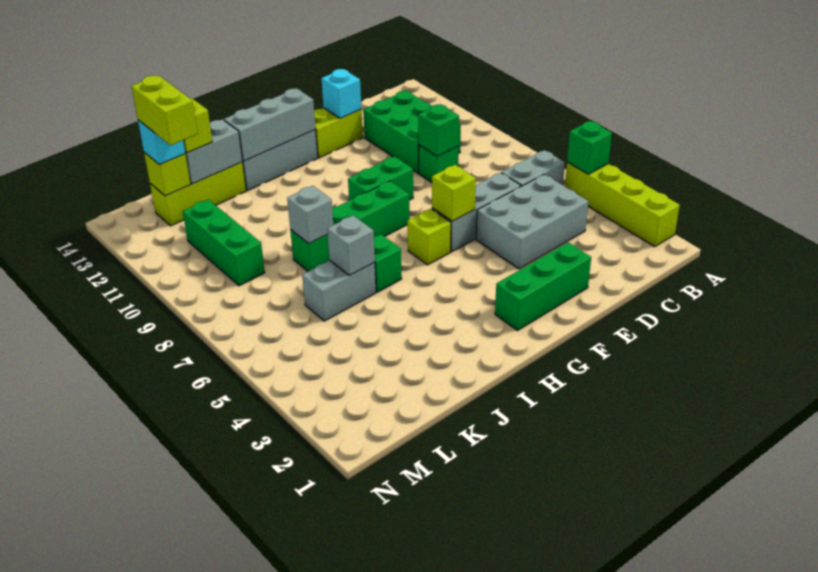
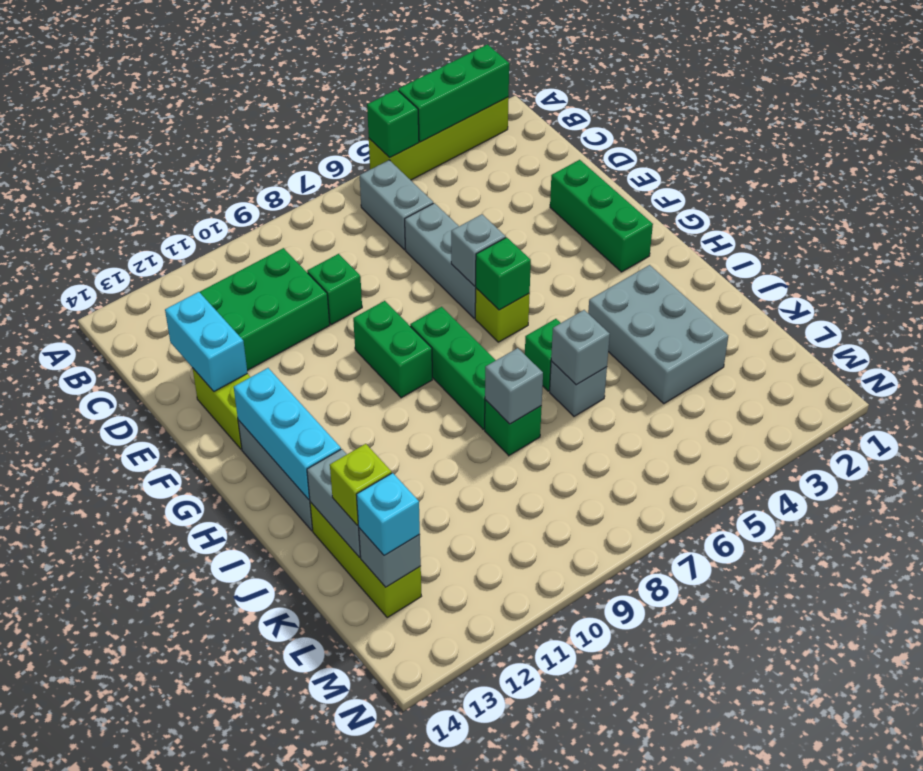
grey brick C4:E5 level 1 -> grey brick I3:K4 level 1
green brick D9 level 2 -> green brick G6 level 2
cyan brick E13 level 2 -> cyan brick D13:E13 level 2
lime brick F6 level 2 -> grey brick F6 level 2
grey brick G13:I13 level 2 -> cyan brick G13:I13 level 2
grey brick J6:K6 level 1 -> grey brick J6 level 1
green brick L9:L11 level 1 -> green brick A2:A4 level 2
lime brick L12:L13 level 4 -> none
lime brick L13 level 2 -> grey brick L13 level 2

